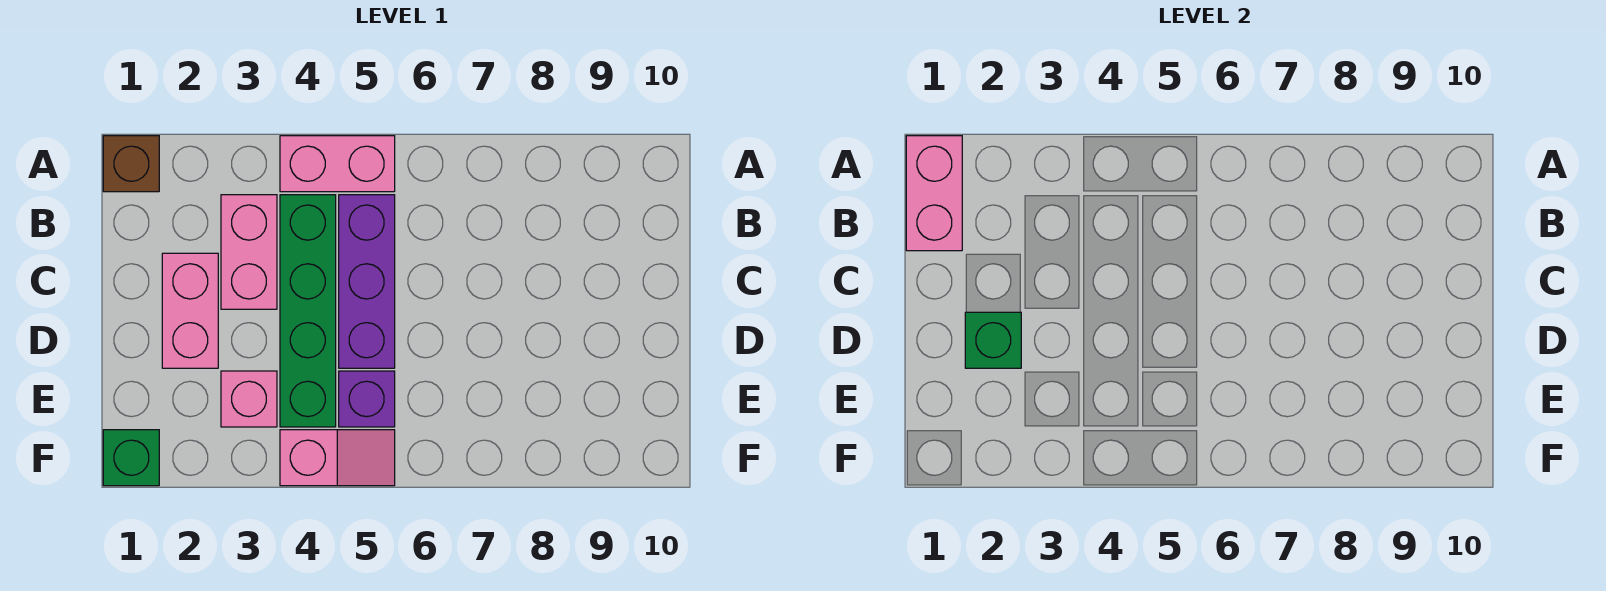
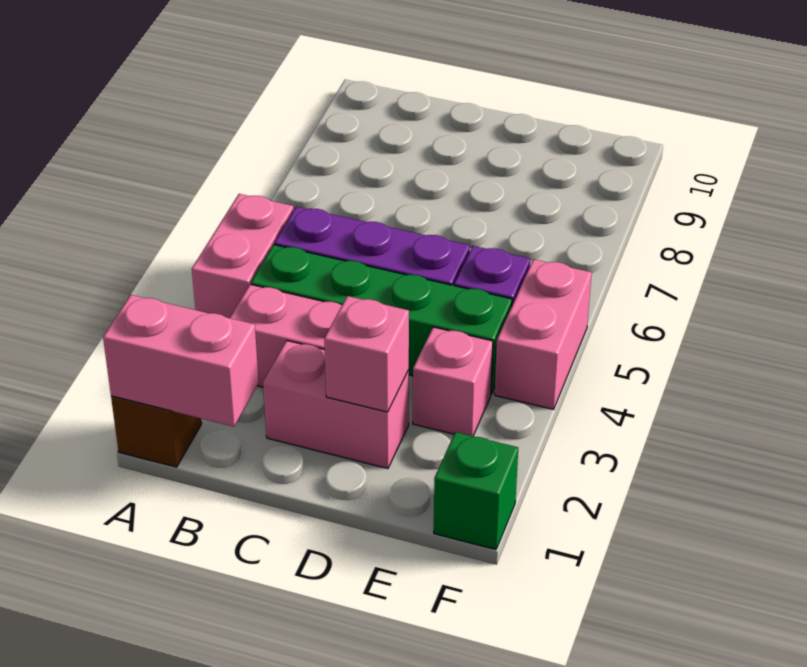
green brick D2 level 2 -> pink brick D2 level 2
pink slope F4:F5 level 1 top 4 -> pink brick F4:F5 level 1

